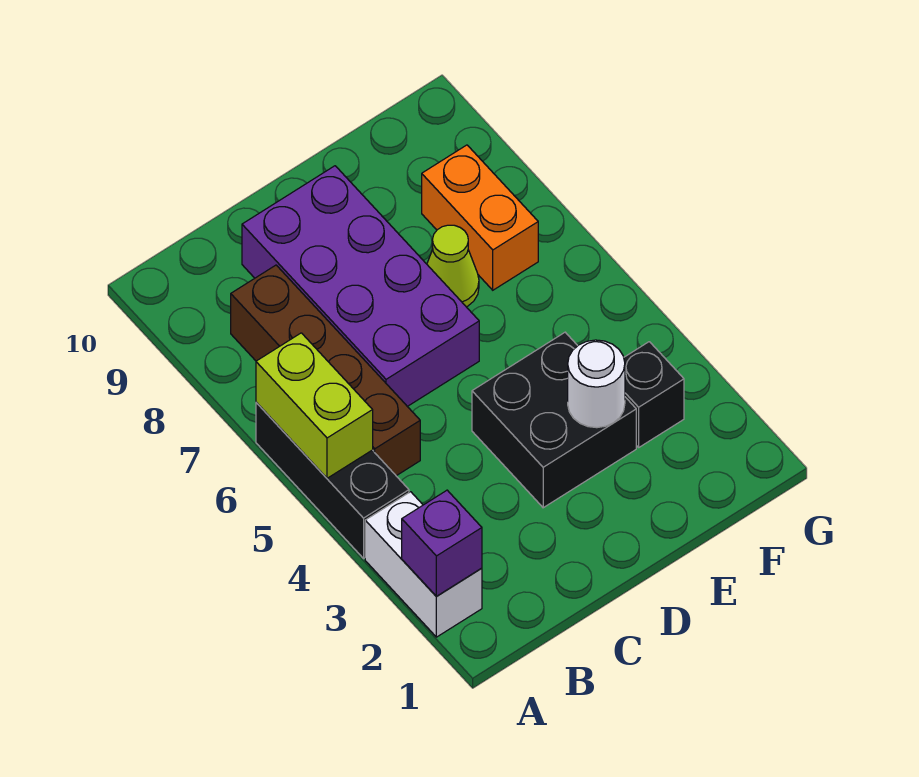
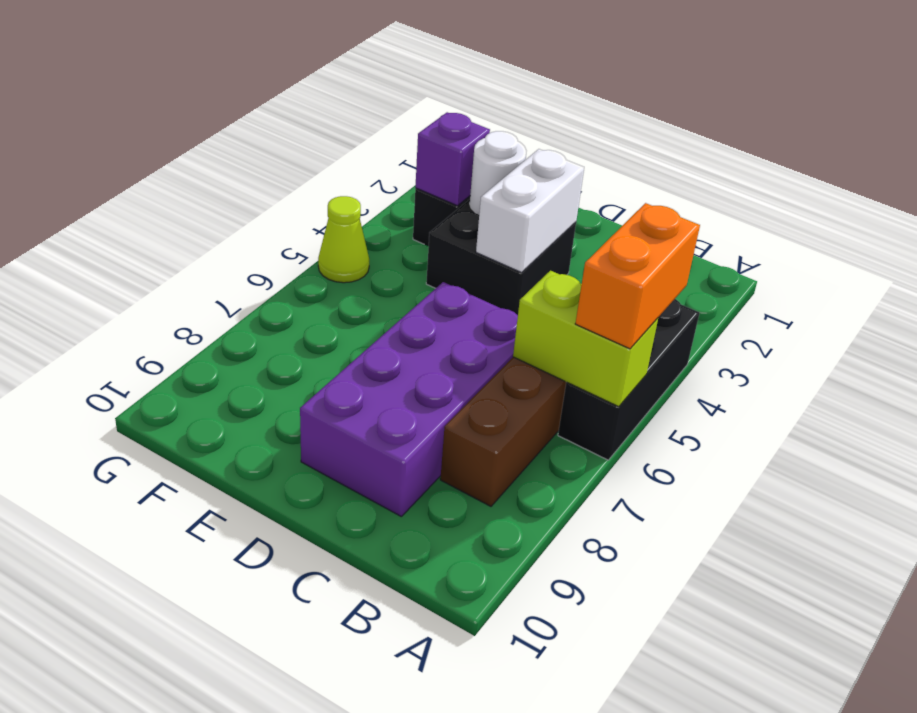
white brick A2:A3 level 1 -> white brick D3:D4 level 2
purple brick A2 level 2 -> purple brick F3 level 2
lime brick A5:A6 level 2 -> lime brick A6:B6 level 2
lime cone E7 level 1 -> lime cone G5 level 1
orange brick F7:F8 level 1 -> orange brick A5:A6 level 3

